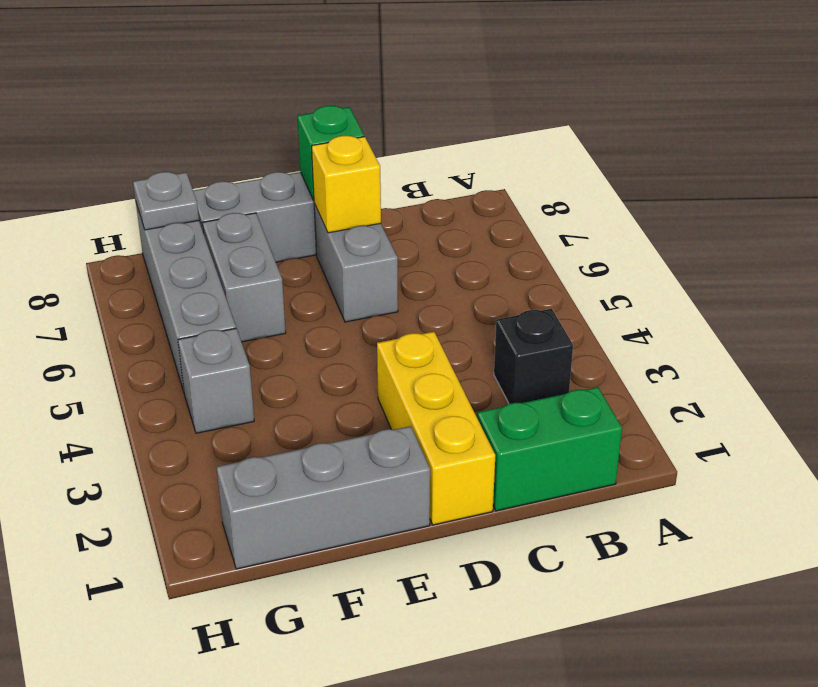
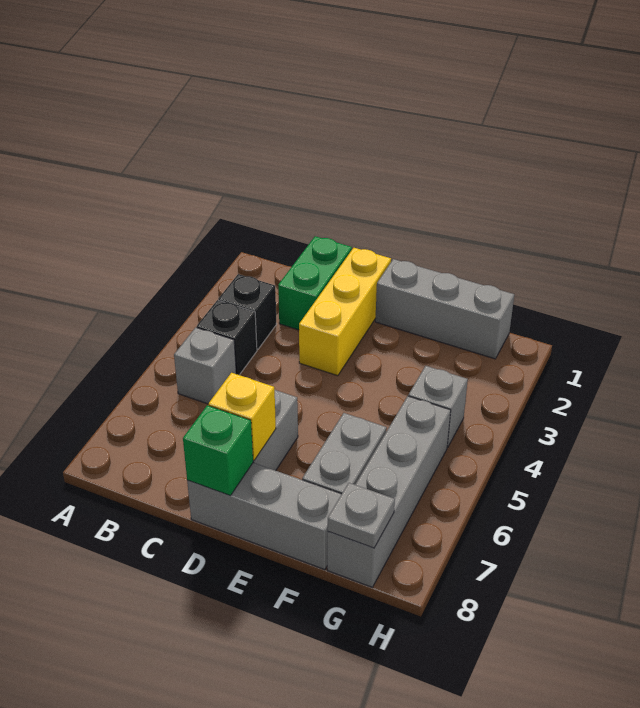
green brick B1:C1 level 1 -> green brick C1:C2 level 1
none -> black brick B4 level 1
none -> grey brick B5 level 1

